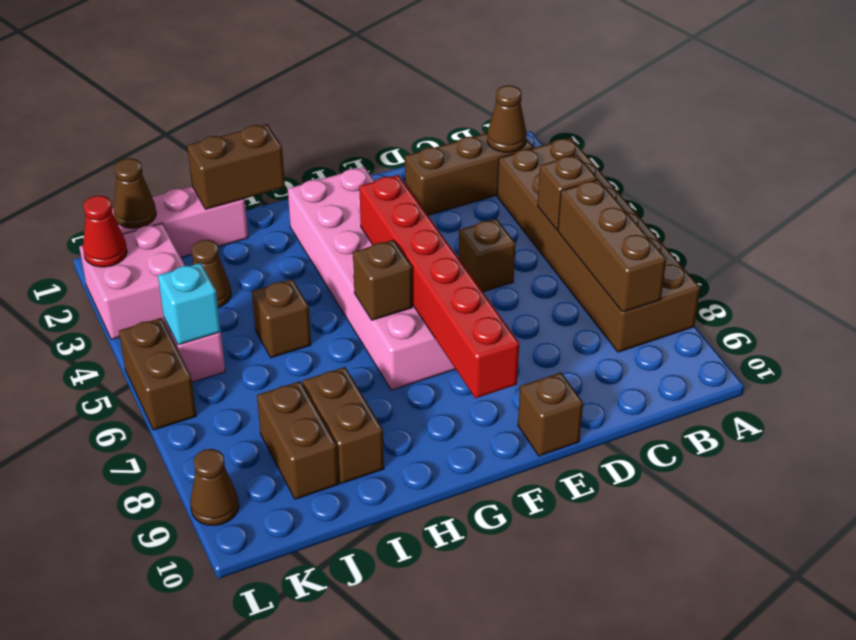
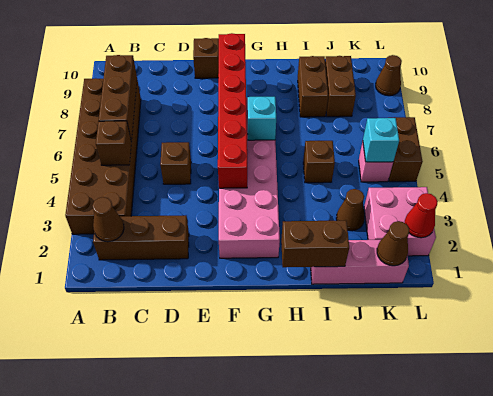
brown brick G6 level 2 -> cyan brick G6 level 2

